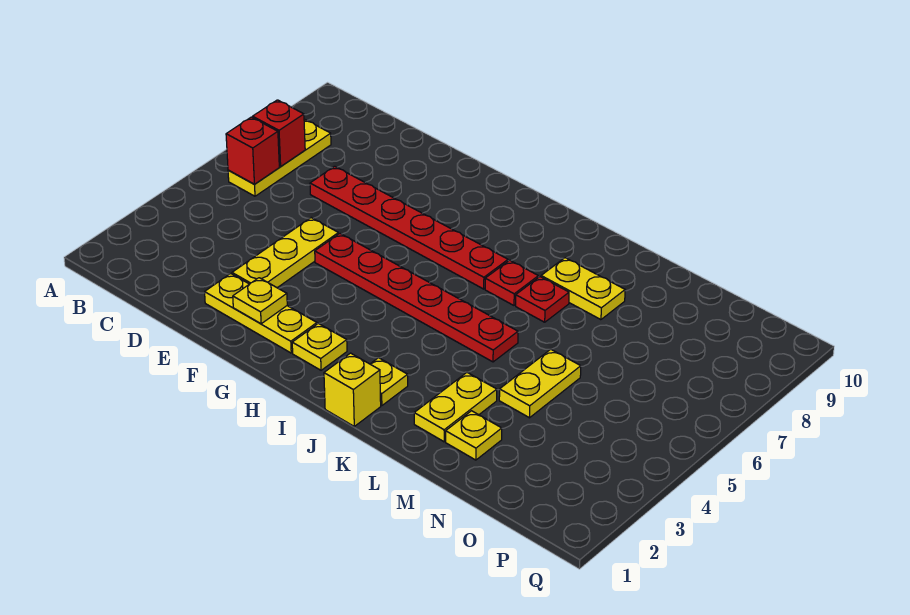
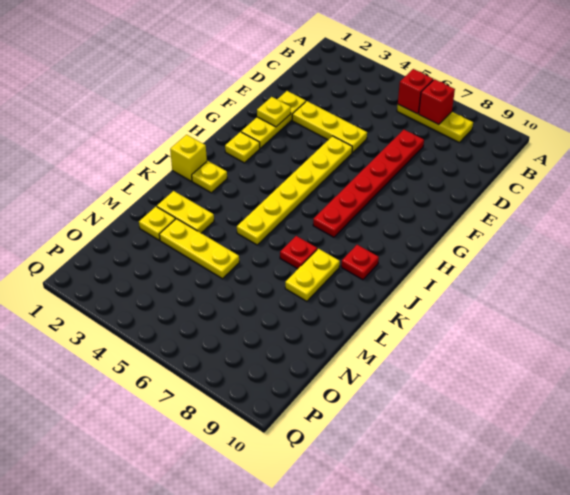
red plate F5:K5 level 1 -> yellow plate F5:K5 level 1
red plate J7 level 1 -> red plate J9 level 1
yellow plate M4:M5 level 1 -> yellow plate M3:M5 level 1

